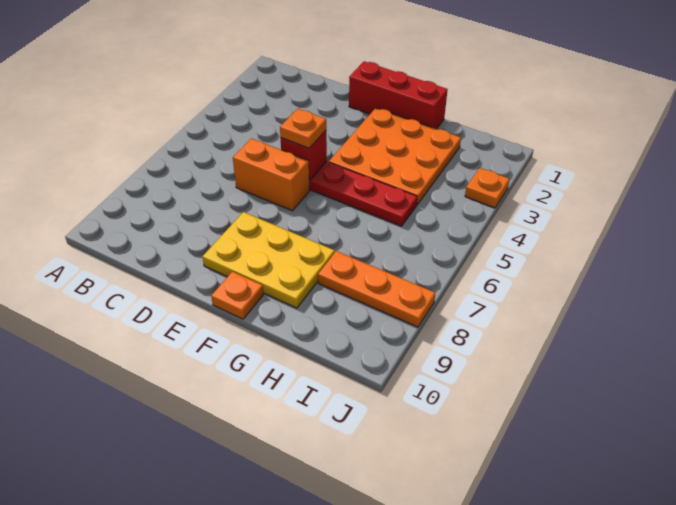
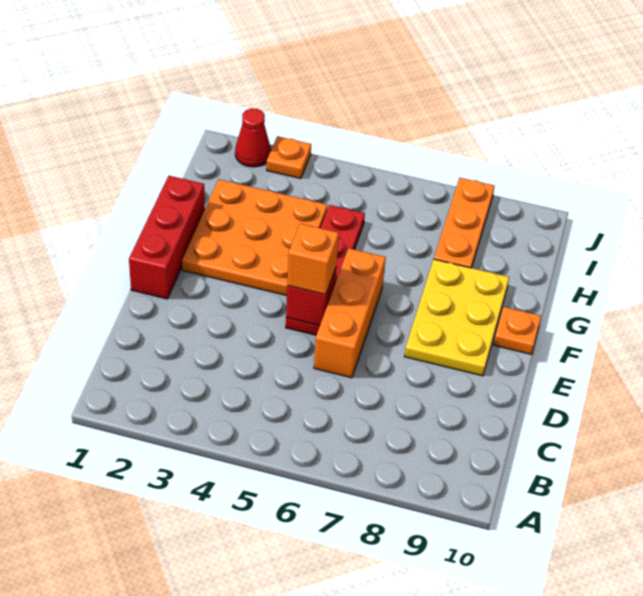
orange brick D6:E6 level 1 -> orange brick D6:F6 level 1
orange plate E5 level 3 -> orange brick E5 level 3
none -> red cone J2 level 1

